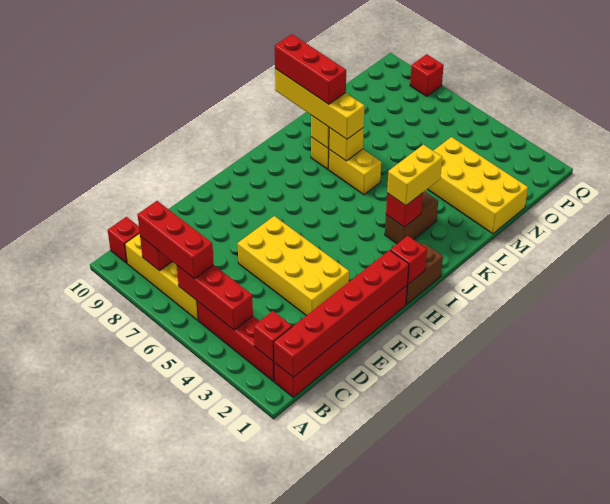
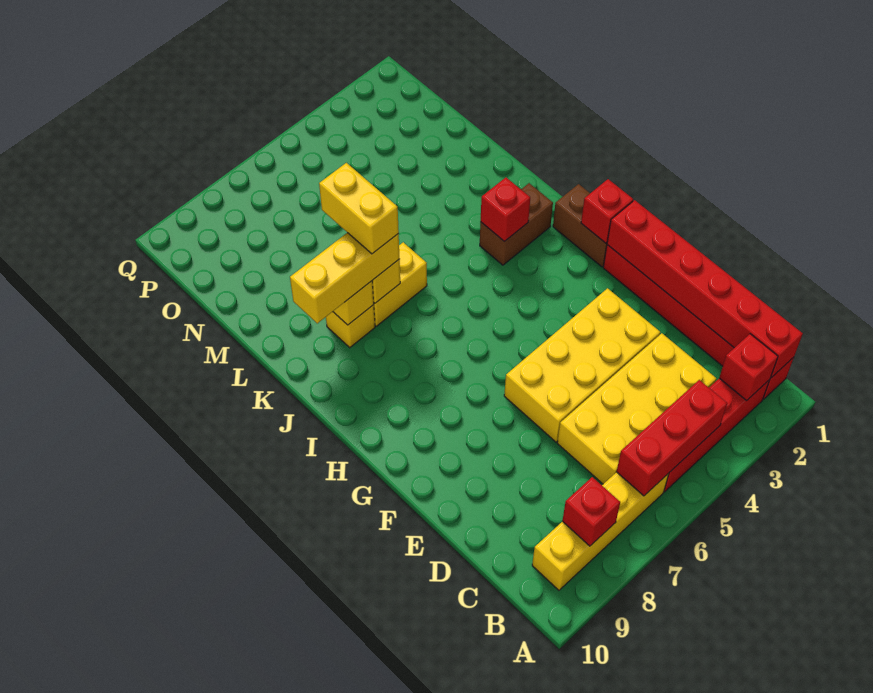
red brick B6:B8 level 3 -> none
red brick B10 level 1 -> none
brown brick J3:K3 level 1 -> brown brick J2:J3 level 1
yellow brick J3:K3 level 3 -> yellow brick K7:L7 level 4
yellow brick K7:K10 level 3 -> yellow brick K7:K9 level 3
red brick K8:K10 level 4 -> none
yellow brick M1:N4 level 1 -> yellow brick C3:D6 level 1
red brick Q8 level 1 -> none

